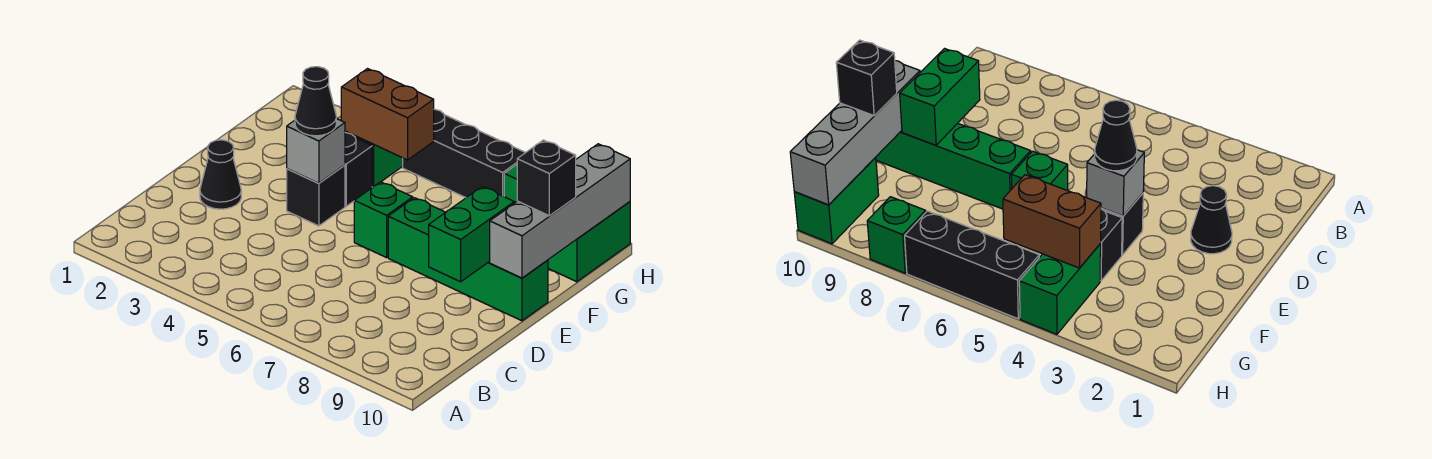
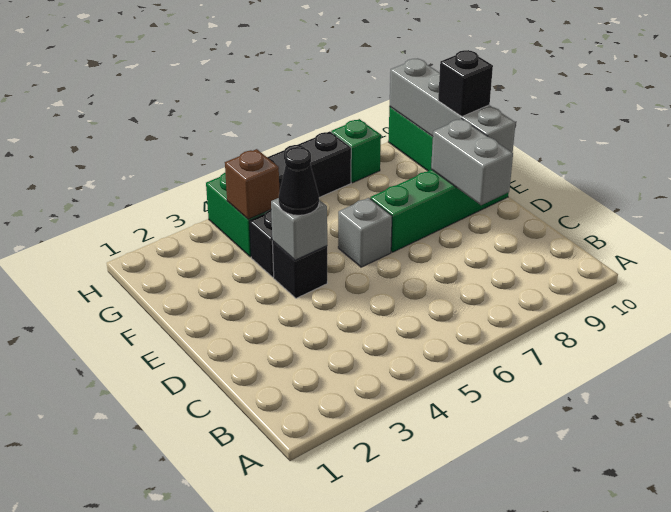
black cone D2 level 1 -> none
green brick D9:E9 level 2 -> grey brick D9:E9 level 2
green brick E6 level 1 -> grey brick E6 level 1
brown brick G4:G5 level 2 -> brown brick G4 level 2

